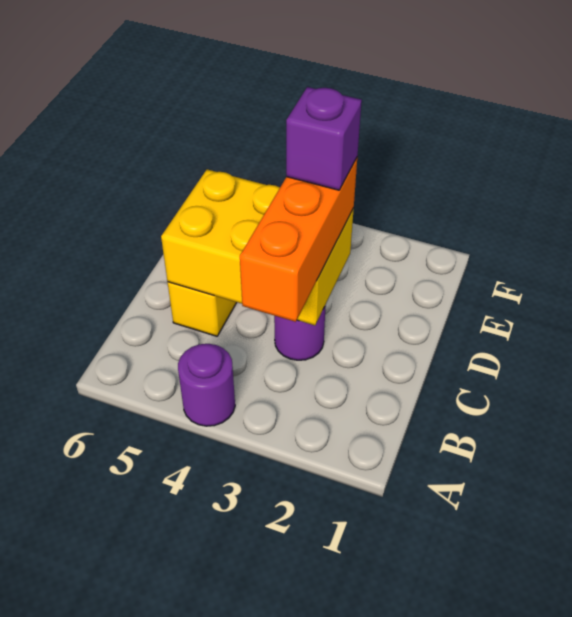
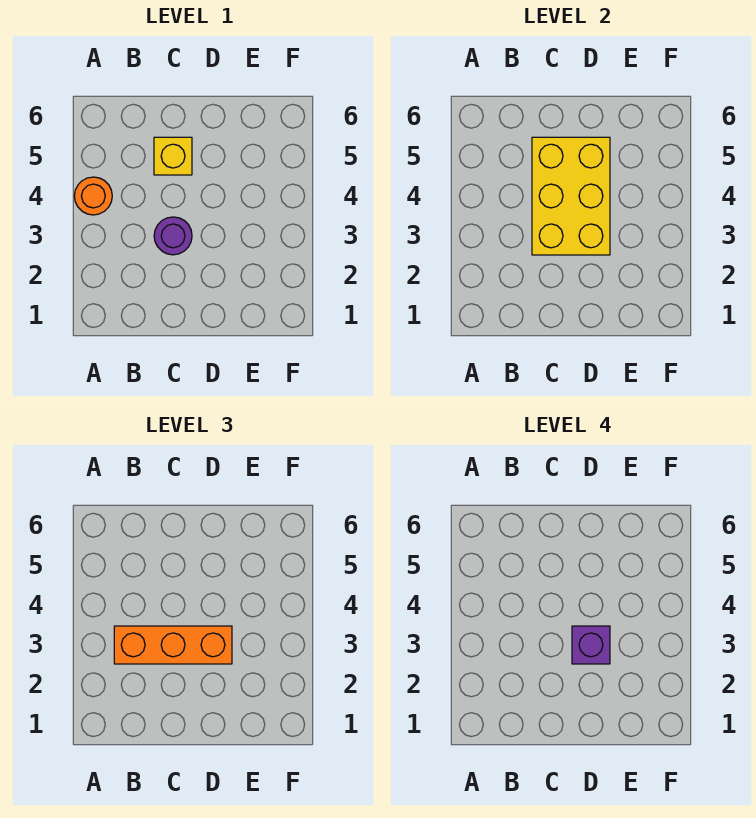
purple round brick A4 level 1 -> orange round brick A4 level 1

